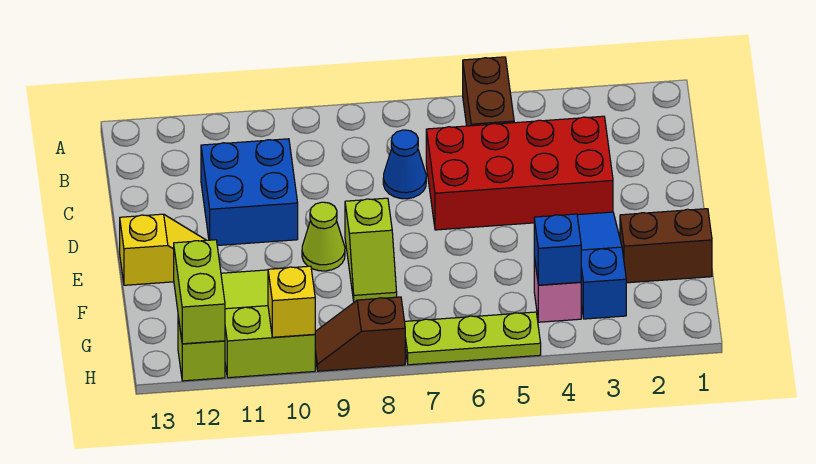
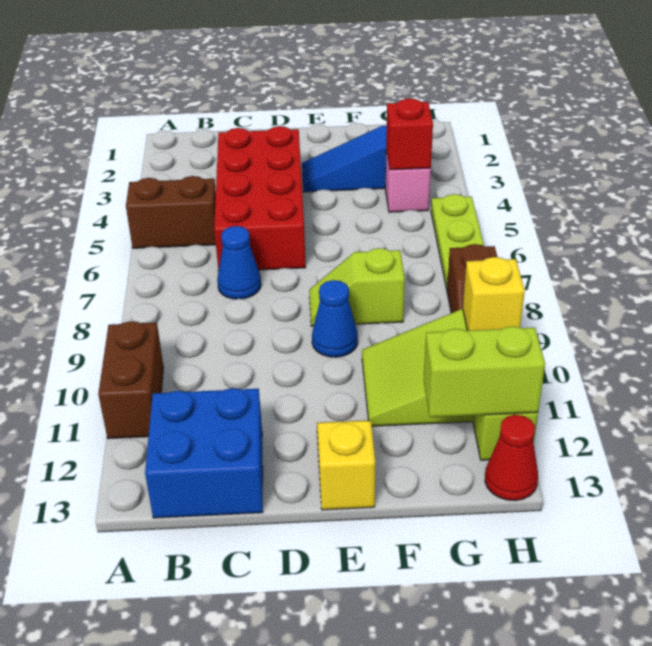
blue brick C10:D11 level 1 -> blue brick B12:C13 level 1
lime slope E8:F8 level 1 top E -> lime slope E8:F8 level 1 top F
lime cone E9 level 1 -> blue cone E9 level 1
brown brick F1:F2 level 1 -> brown brick A10:A11 level 1
blue brick G4 level 2 -> red brick G4 level 2
none -> red cone H13 level 1

